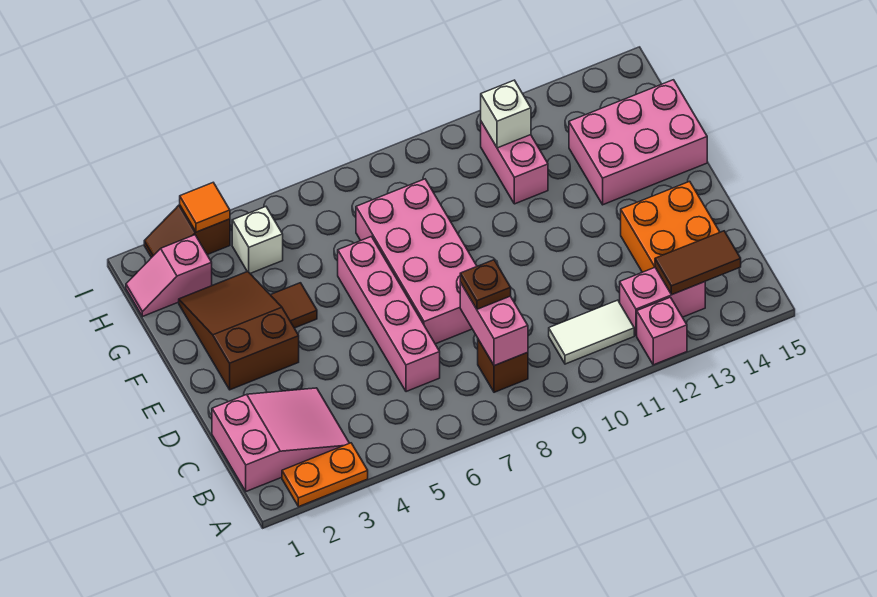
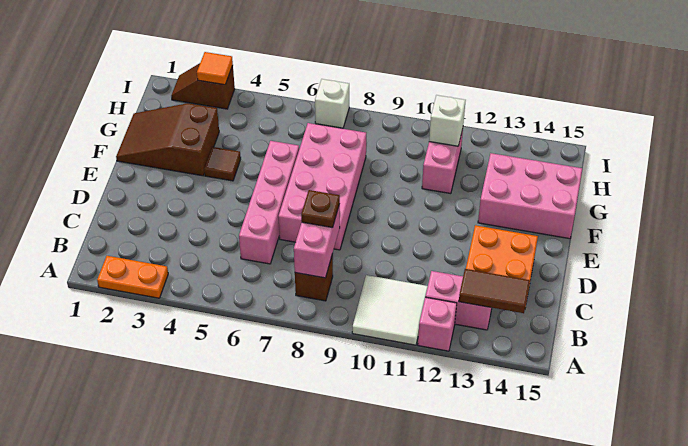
pink slope B1:C3 level 1 top 1 -> none
white tile B10:B11 level 1 -> white tile A10:B11 level 1
brown slope E2:G3 level 1 top E -> brown slope F1:G3 level 1 top 3
pink slope H1:H2 level 1 top 2 -> none
white brick H4 level 1 -> white brick I7 level 1

